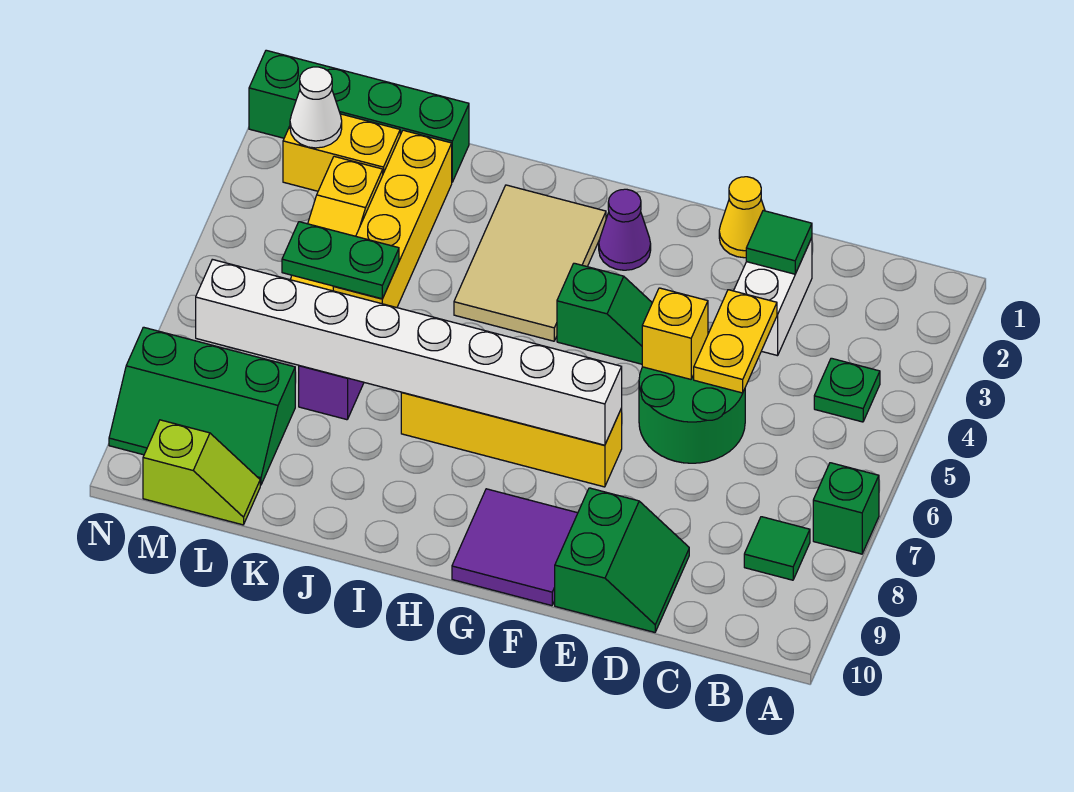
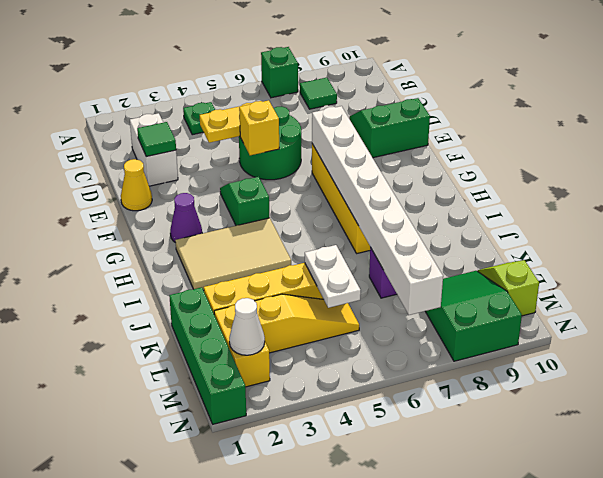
white brick D2:D3 level 1 -> white brick C2:D2 level 1
purple tile F9:G10 level 1 -> none
green plate K5:L5 level 2 -> white plate K5:L5 level 2
green slope L8:N9 level 1 top 8 -> green slope L8:N9 level 1 top N

